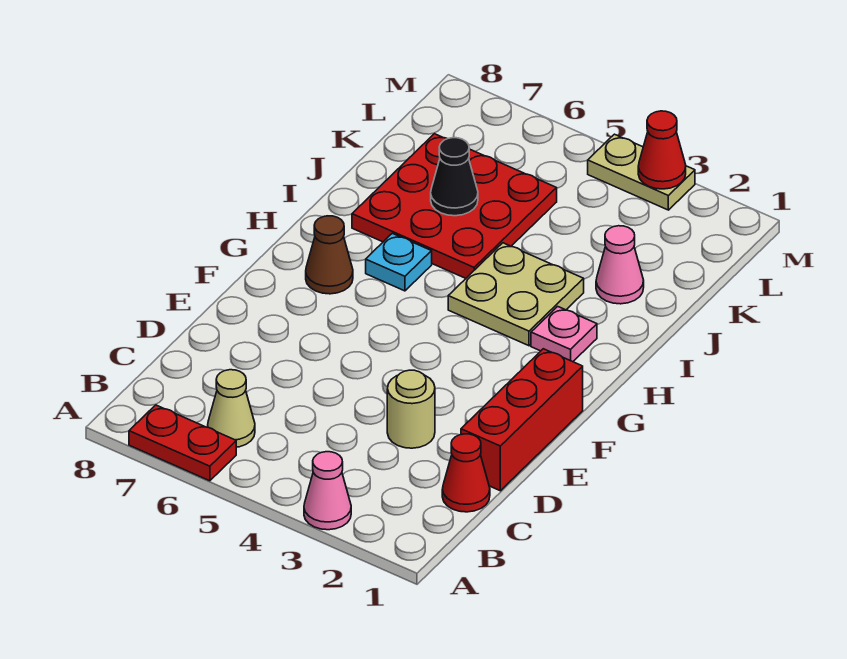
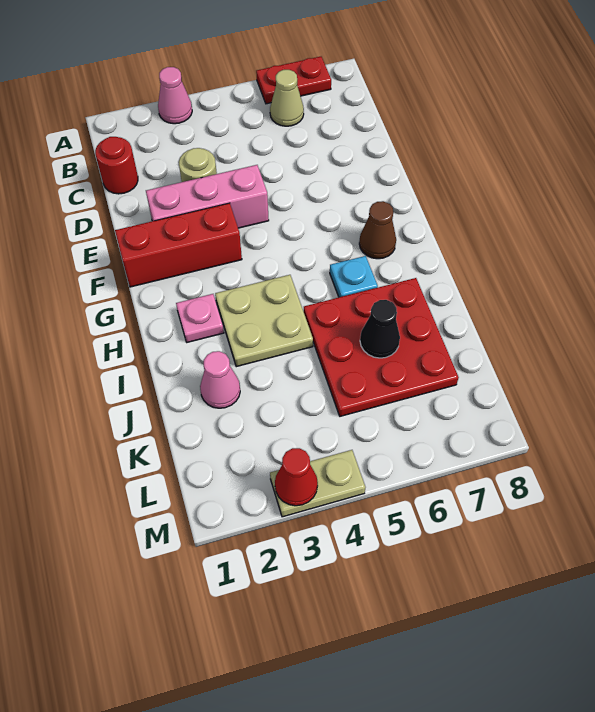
red cone C1 level 1 -> red round brick C1 level 1
red brick D1:F1 level 1 -> red brick F1:F3 level 1
none -> pink brick E2:E4 level 1

